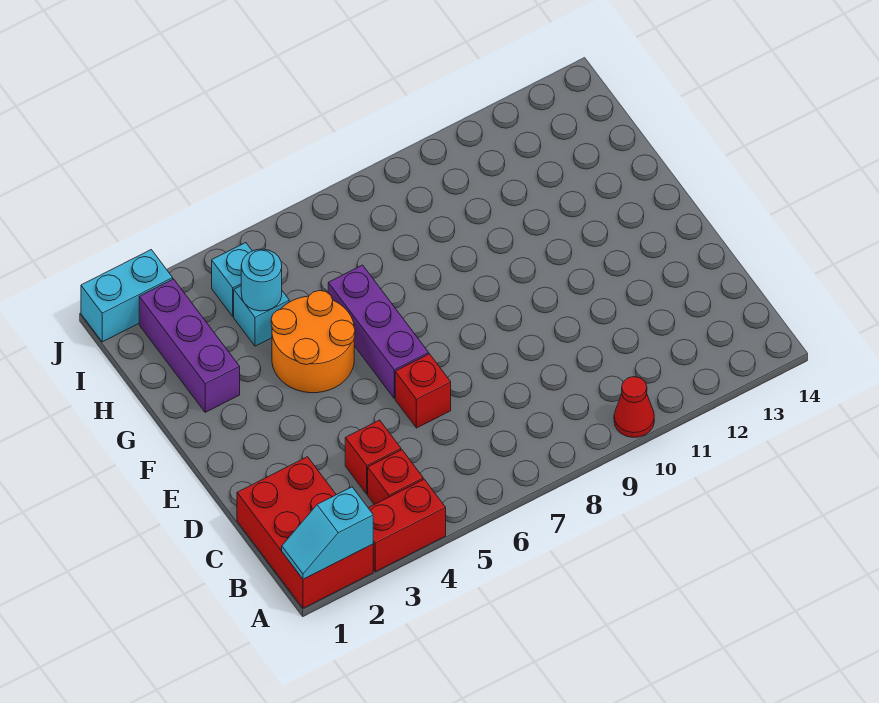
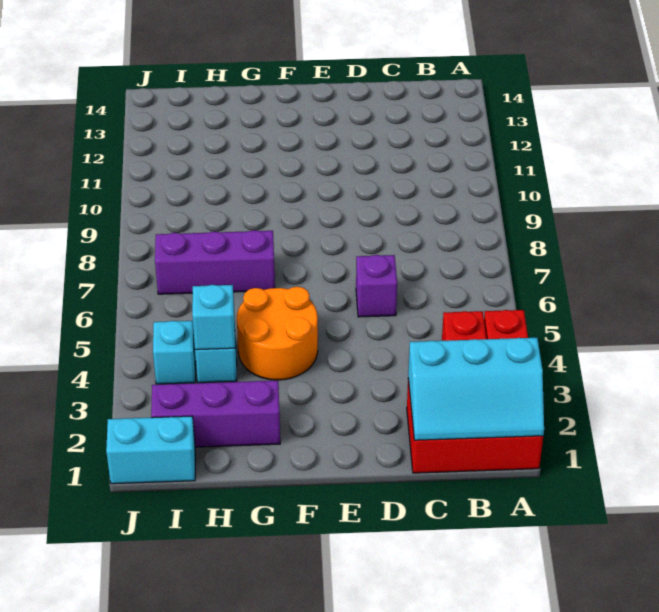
cyan slope A1:A2 level 2 top 2 -> cyan slope A1:C2 level 2 top 2
red cone A10 level 1 -> none
red brick C4 level 1 -> none
red brick D6 level 1 -> purple brick D6 level 1
purple brick E6:G6 level 1 -> purple brick G7:I7 level 1
cyan round brick H4 level 2 -> cyan brick H4 level 2
cyan brick J1:J2 level 1 -> cyan brick I1:J1 level 1

